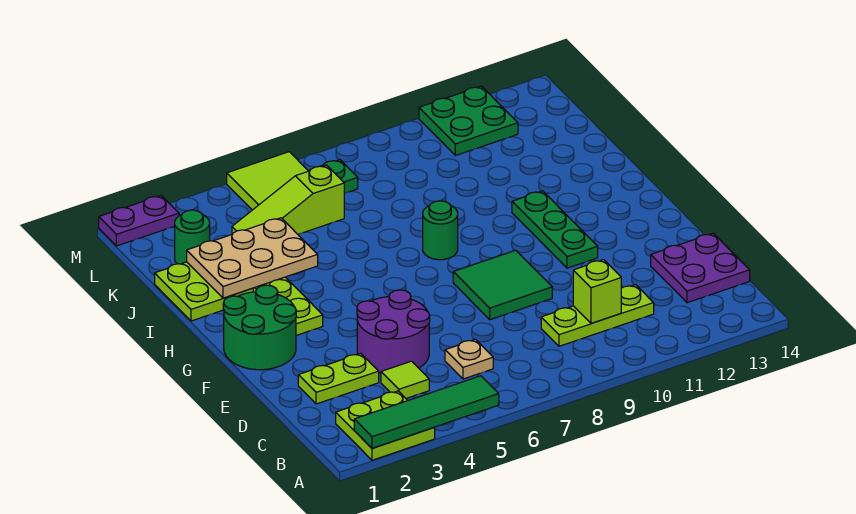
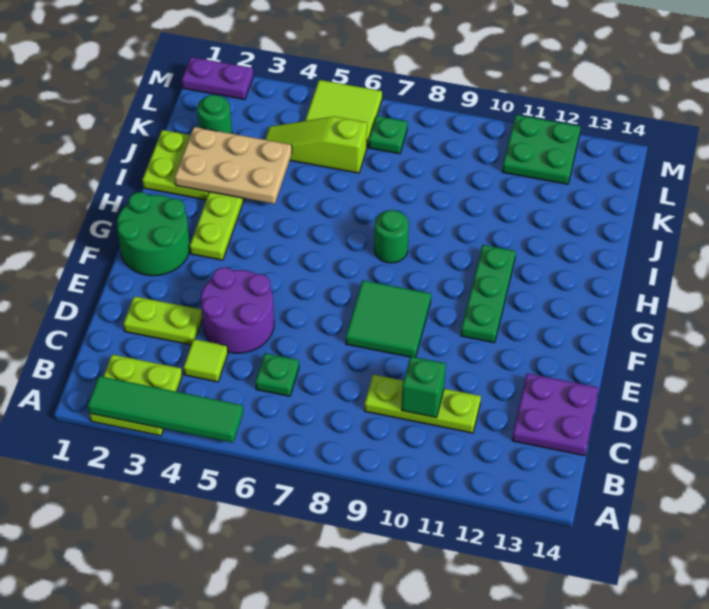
tan plate C6 level 1 -> green plate C6 level 1
lime brick C10 level 2 -> green brick C10 level 2

